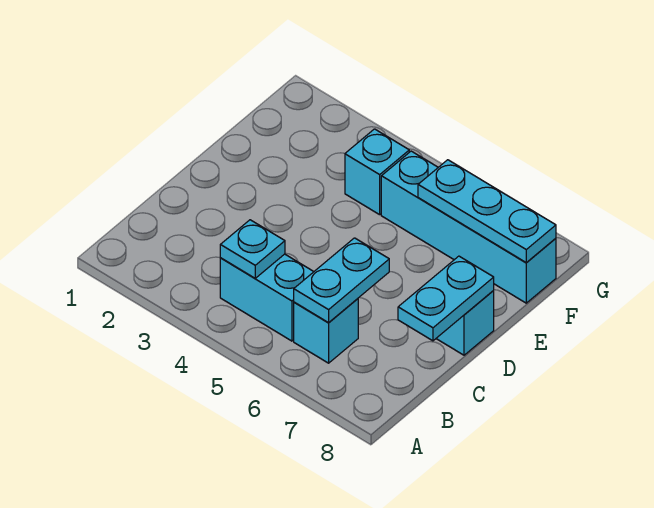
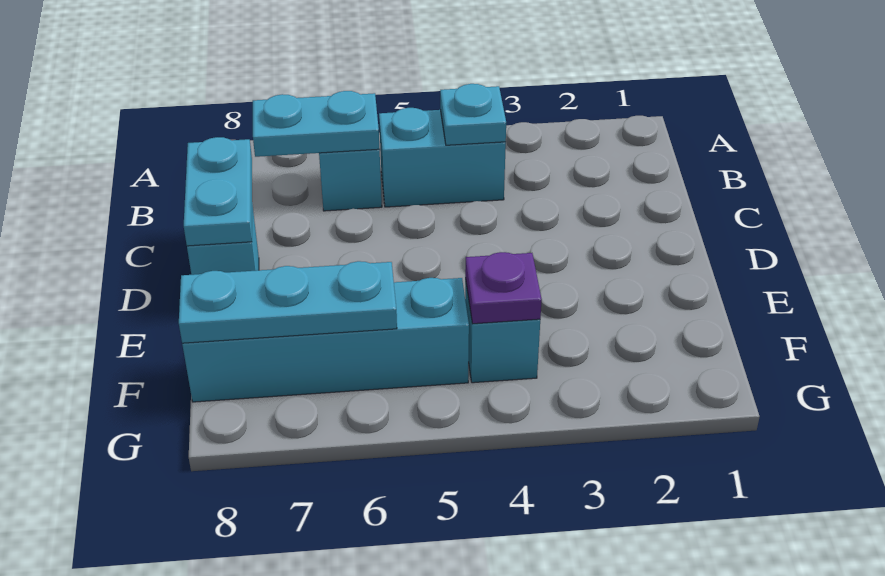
cyan plate B6:C6 level 2 -> cyan plate B6:B7 level 2
none -> purple plate F4 level 2

